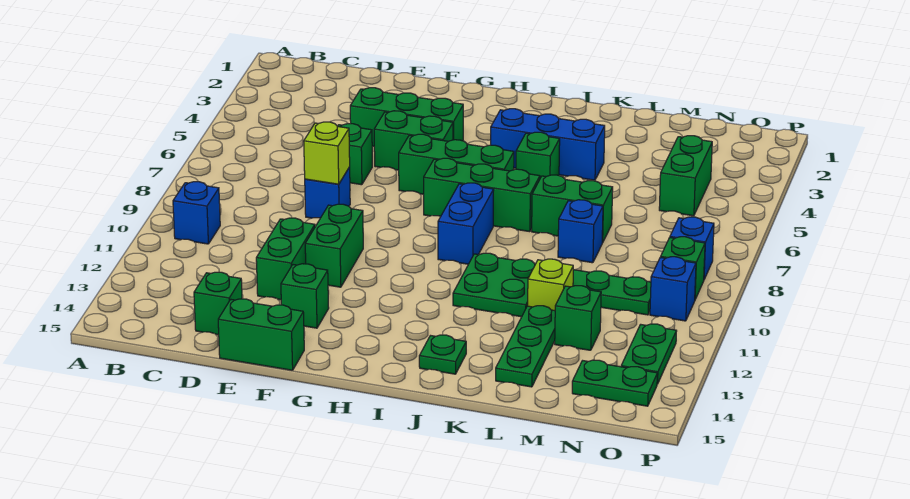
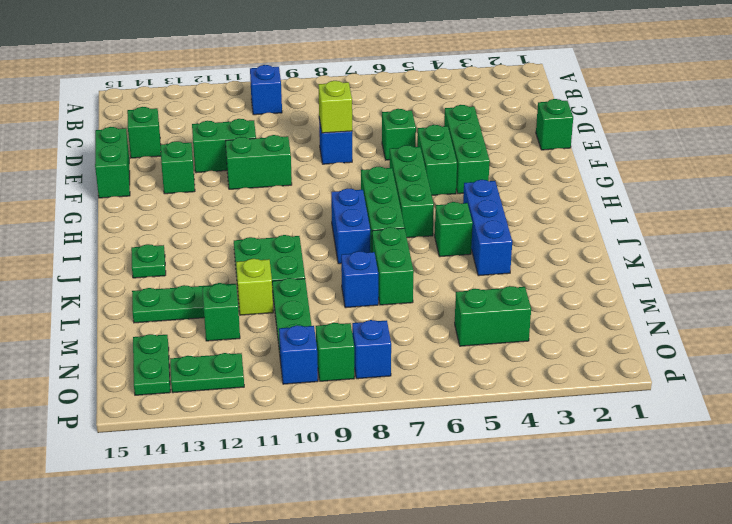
none -> green brick E1 level 1
blue brick I8:I9 level 1 -> blue brick I8:J8 level 1

